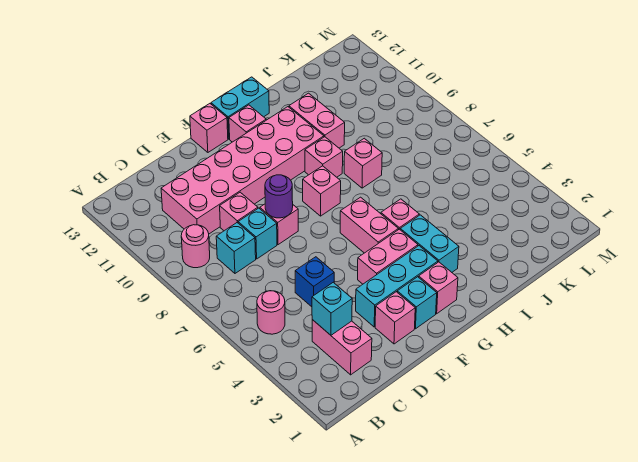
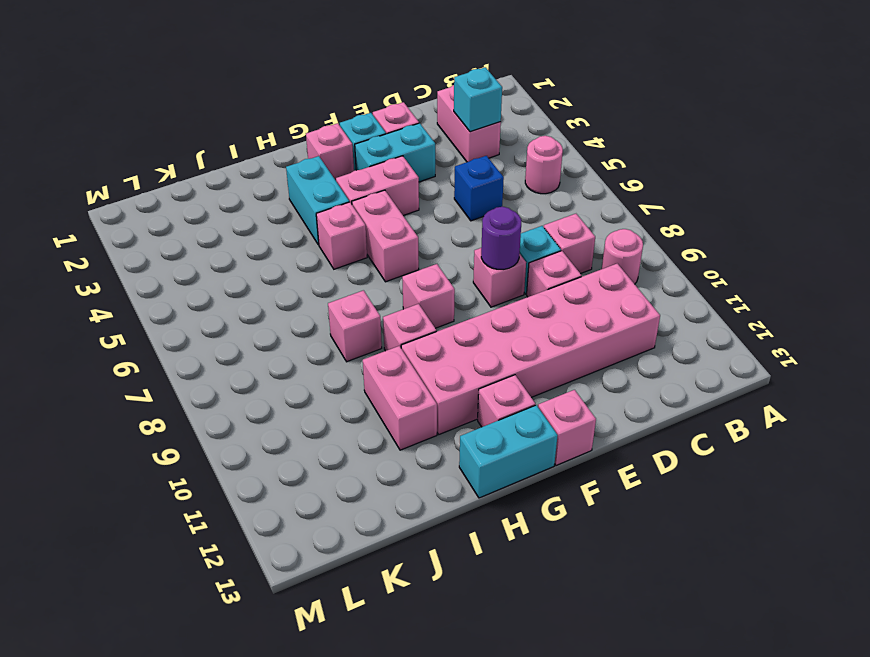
cyan brick C8 level 1 -> pink brick C8 level 1
cyan brick E3:G3 level 1 -> cyan brick E3:F3 level 1

